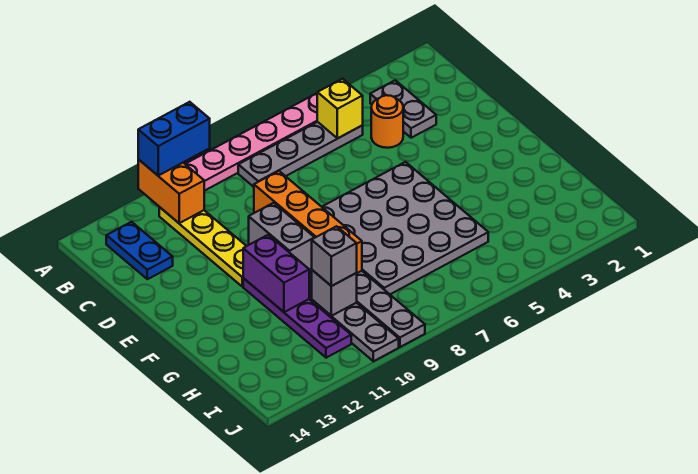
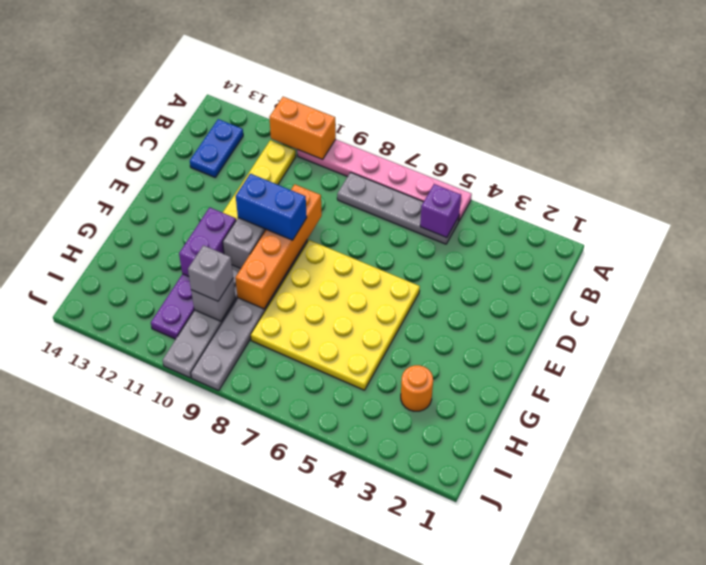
blue brick A10:A11 level 3 -> blue brick E9:E10 level 3
orange brick A11:B11 level 2 -> orange brick A10:A11 level 2
grey plate B3:C3 level 1 -> none
yellow brick B5 level 2 -> purple brick B5 level 2
orange round brick C4 level 1 -> orange round brick H3 level 1
grey plate E5:H8 level 1 -> yellow plate E5:H8 level 1

